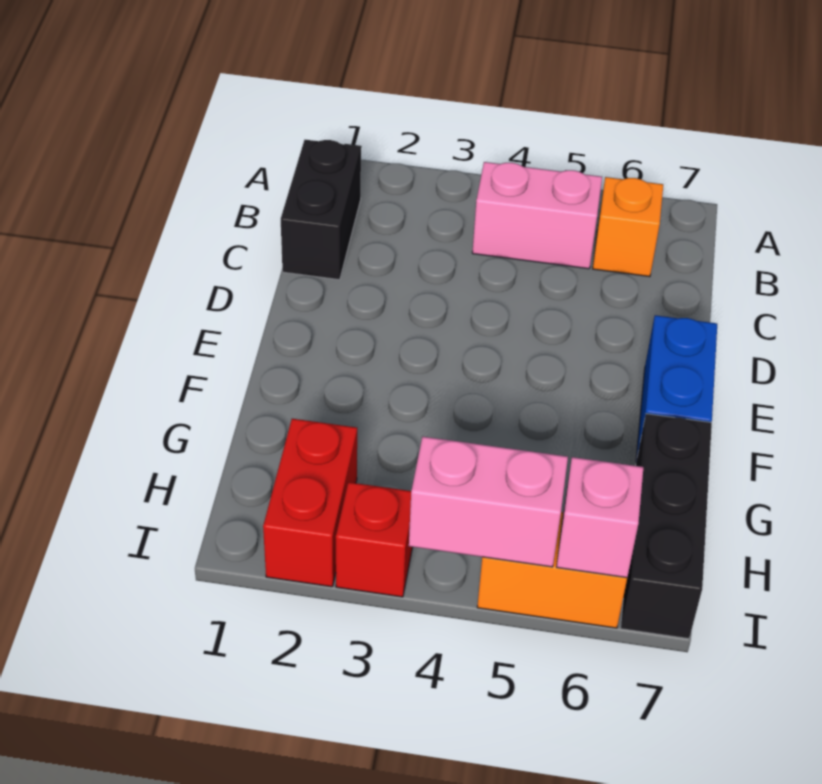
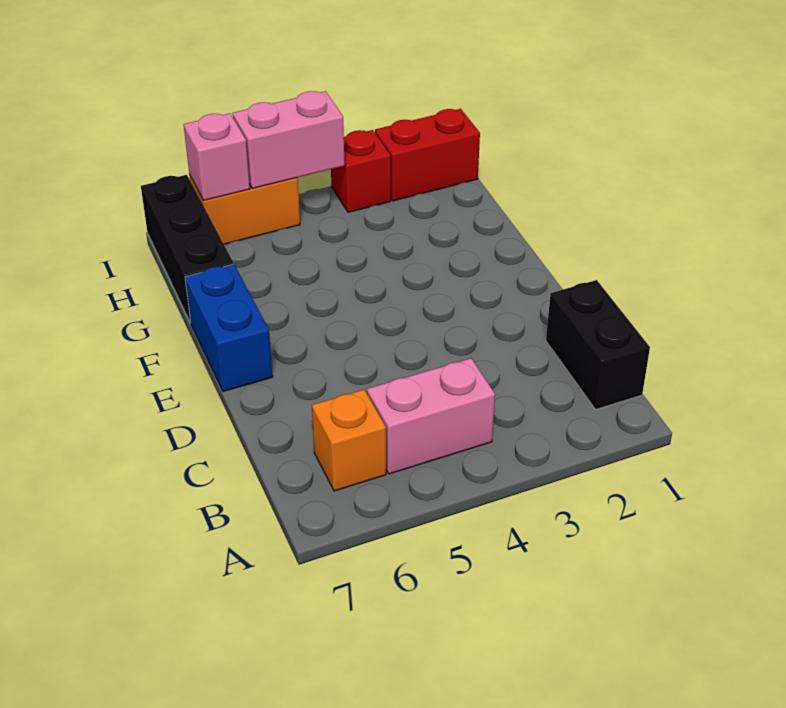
red brick H2:I2 level 1 -> red brick I1:I2 level 1

